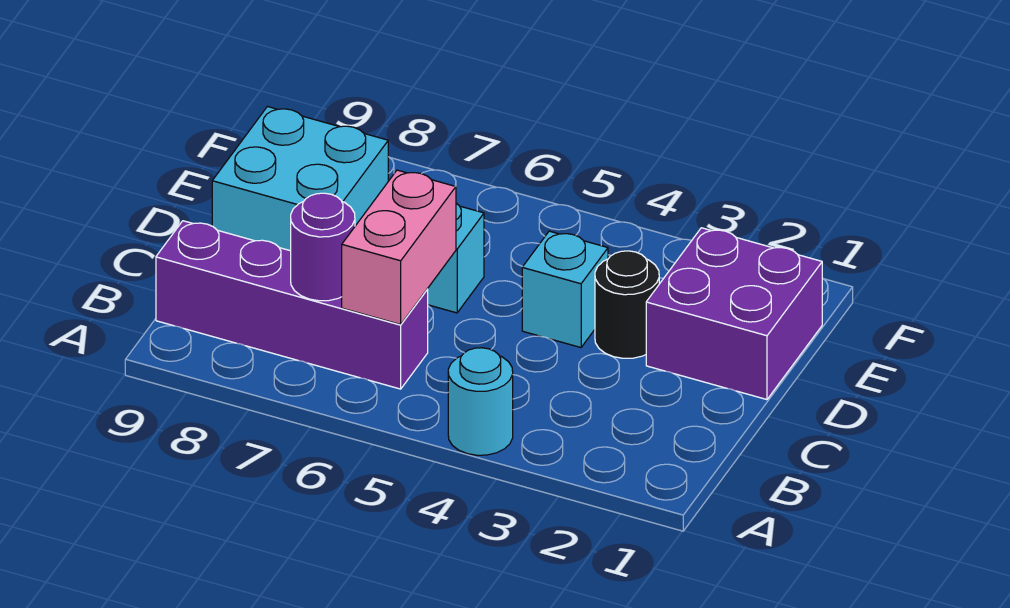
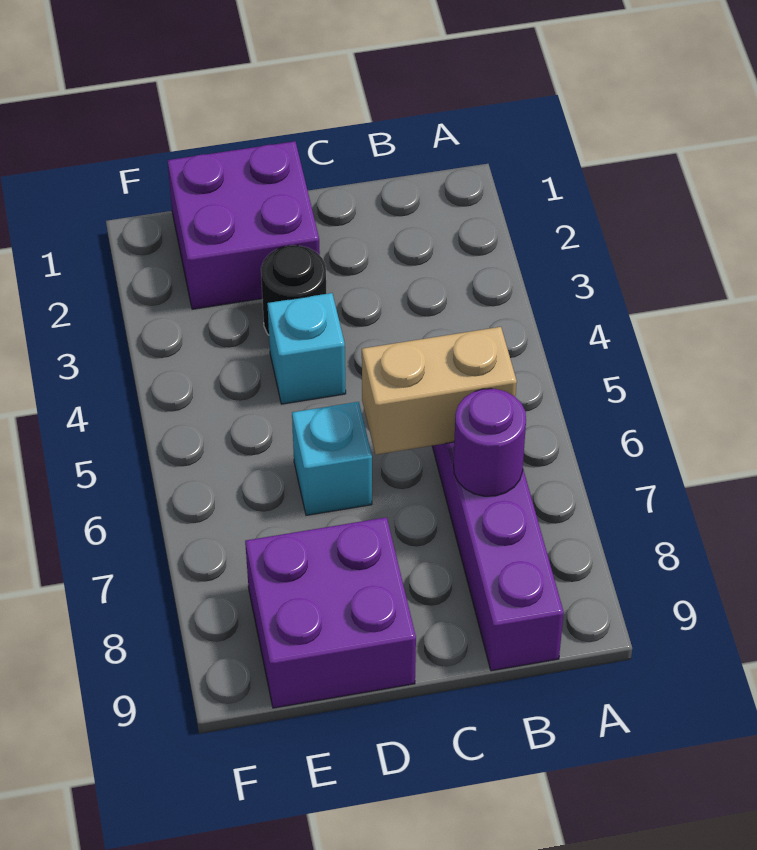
cyan round brick A4 level 1 -> none
pink brick B6:C6 level 2 -> tan brick B6:C6 level 2
cyan brick D8:E9 level 1 -> purple brick D8:E9 level 1

